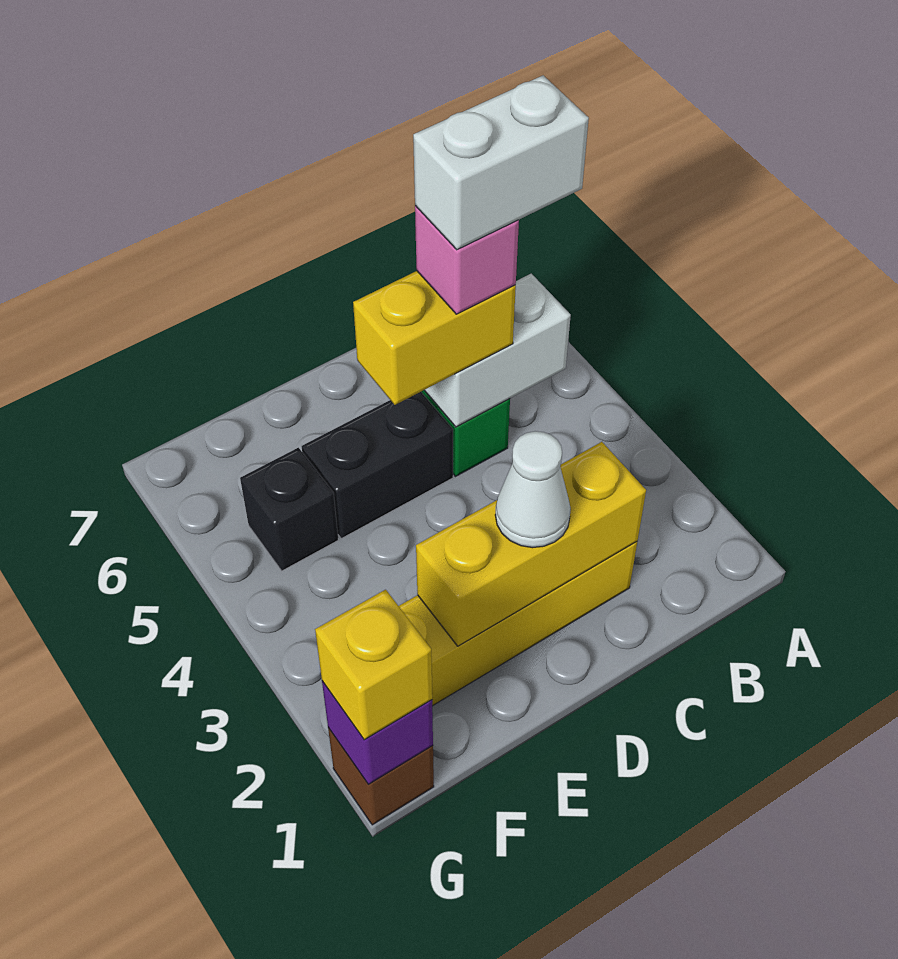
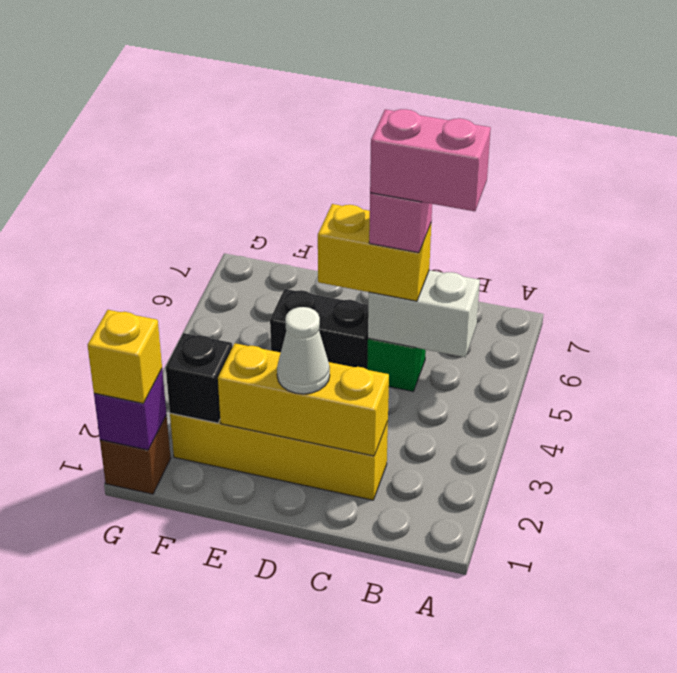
white brick B5:C5 level 5 -> pink brick B5:C5 level 5
black brick F5 level 1 -> black brick F2 level 2

